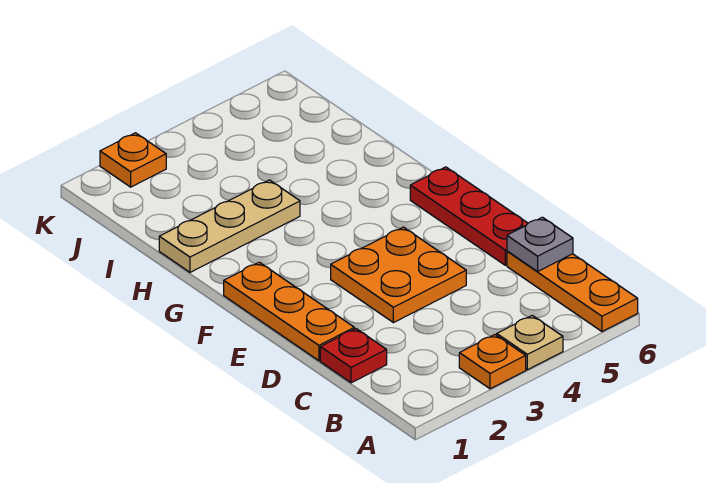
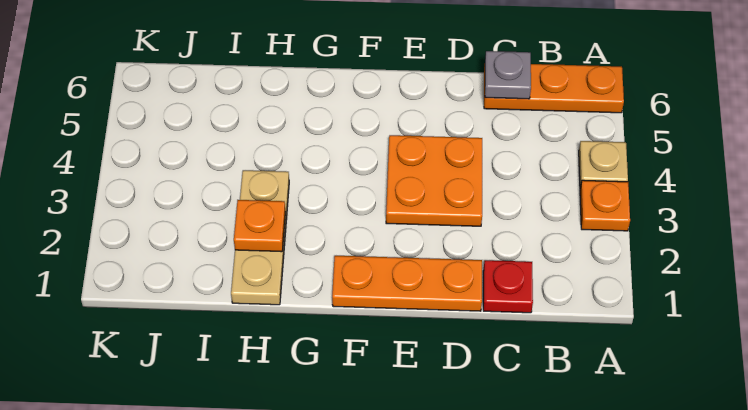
red plate D6:F6 level 1 -> none
orange plate K2 level 1 -> orange plate H2 level 2

